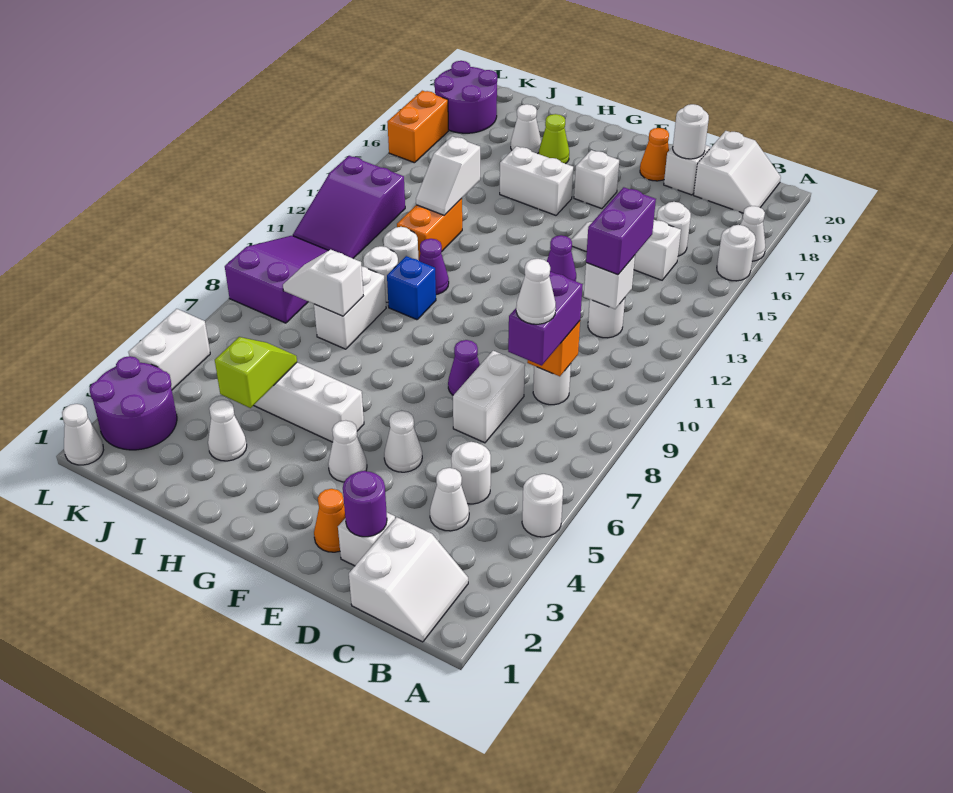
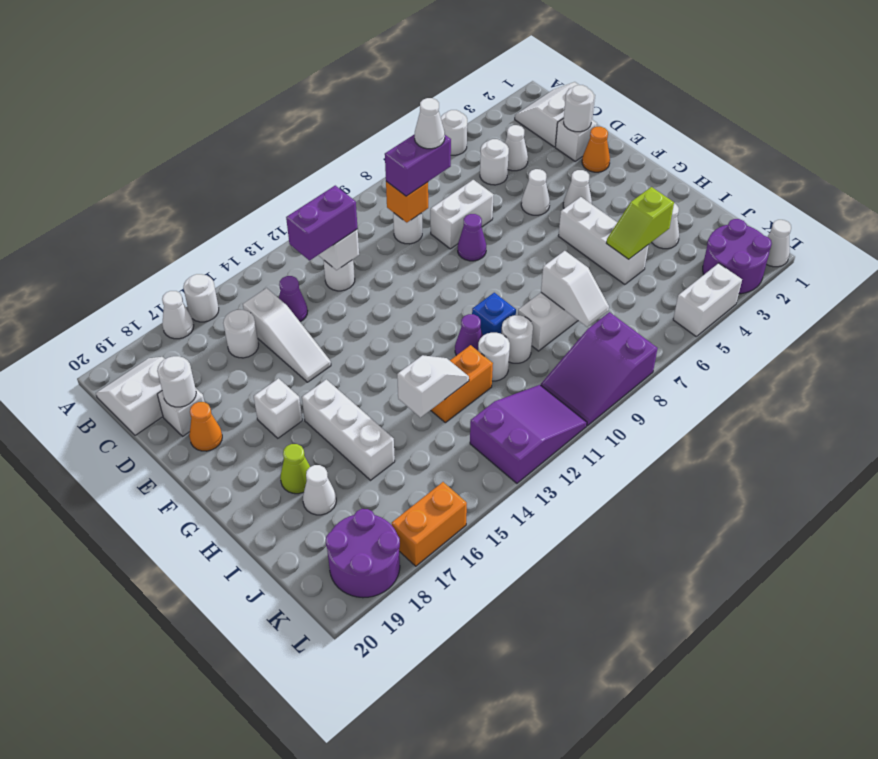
purple round brick D2 level 2 -> white round brick D2 level 2
purple cone E13 level 1 -> purple cone C14 level 1
white brick G16:H16 level 1 -> white brick G16:I16 level 1

